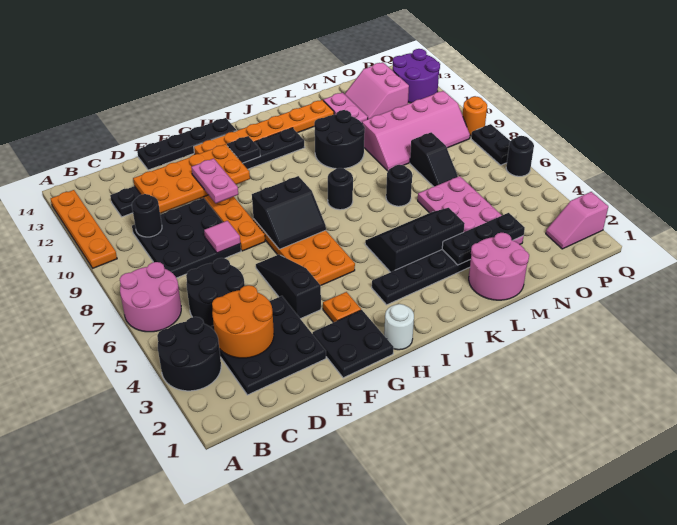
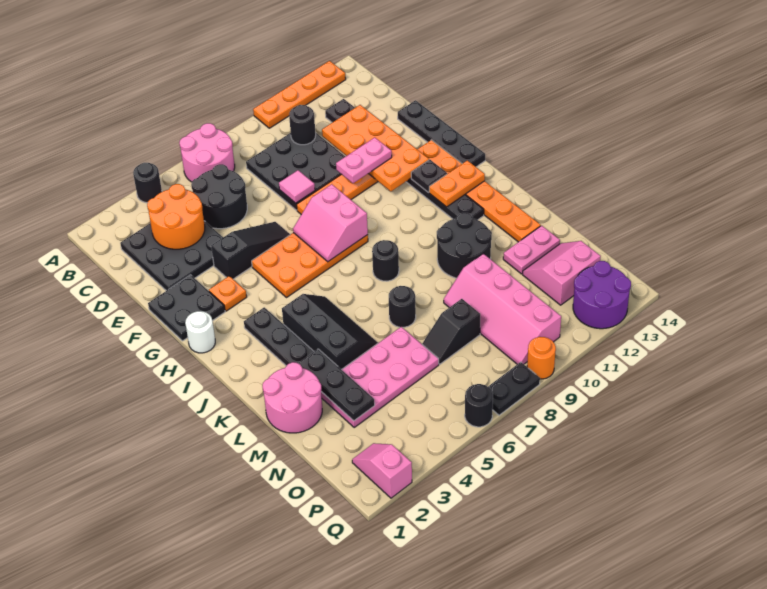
black round brick A3:B4 level 1 -> black round brick A4 level 1
black slope G7:H8 level 2 top 8 -> pink slope G7:H8 level 2 top 8
none -> orange plate I12:I13 level 2

